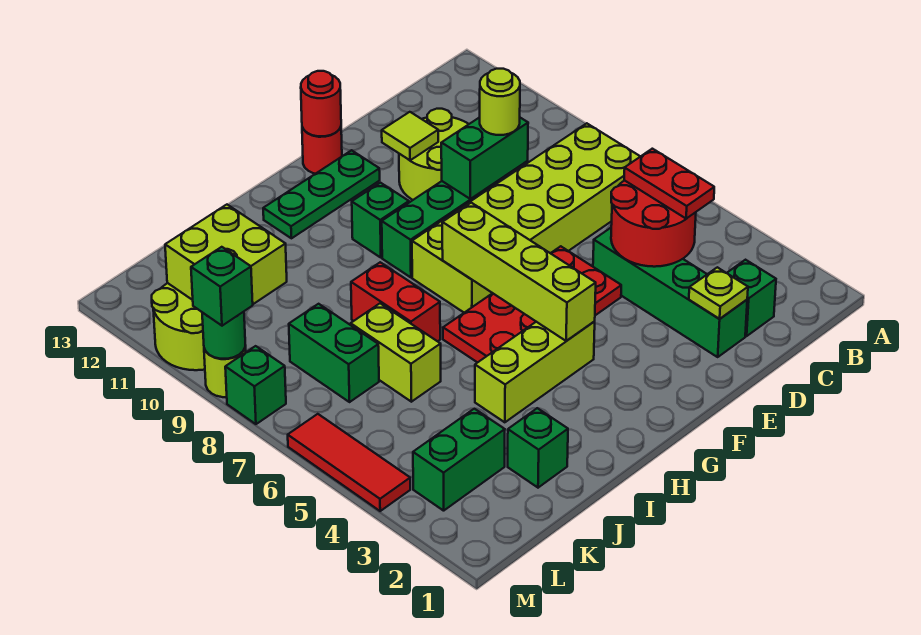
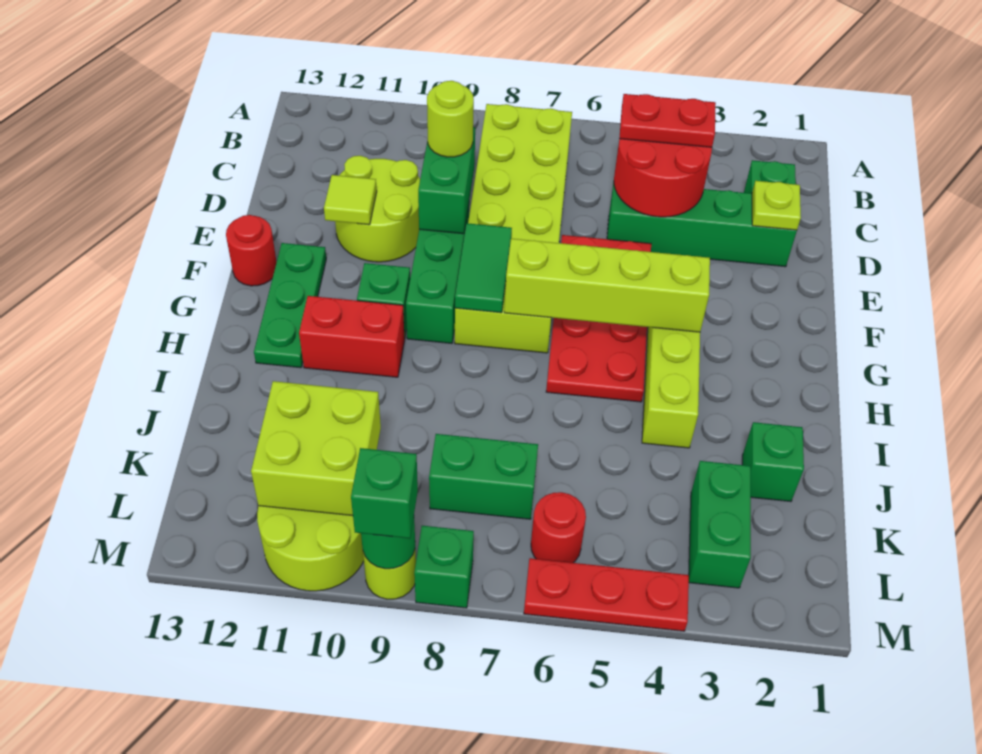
none -> green tile F8:G8 level 2
red round brick F13 level 2 -> red round brick L6 level 1
red brick I7:I8 level 1 -> red brick H10:H11 level 1
lime brick J6:J7 level 1 -> none
red tile M4:M6 level 1 -> red plate M4:M6 level 1

